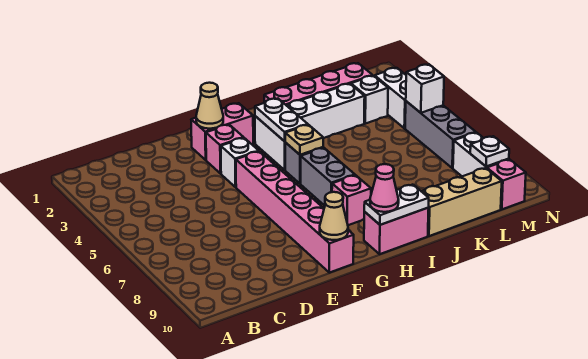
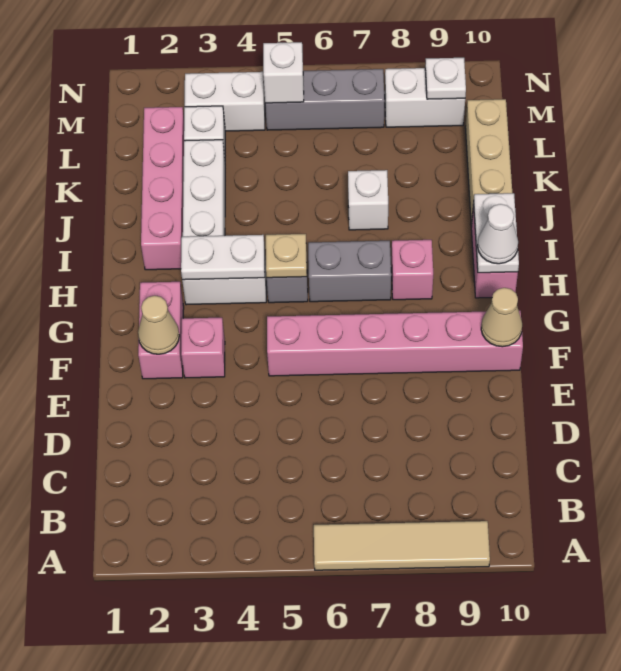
none -> tan tile A6:A9 level 1
white brick F4 level 1 -> white brick J7 level 1
pink cone H10 level 3 -> white cone H10 level 3
pink brick M10 level 1 -> none

